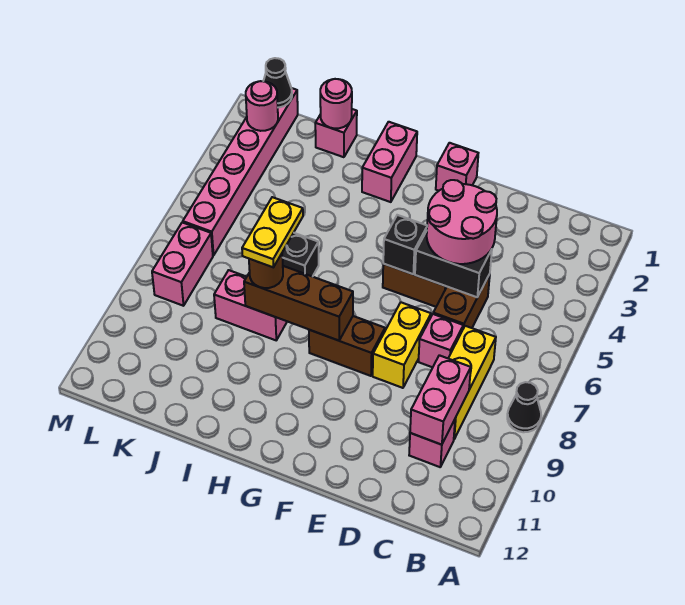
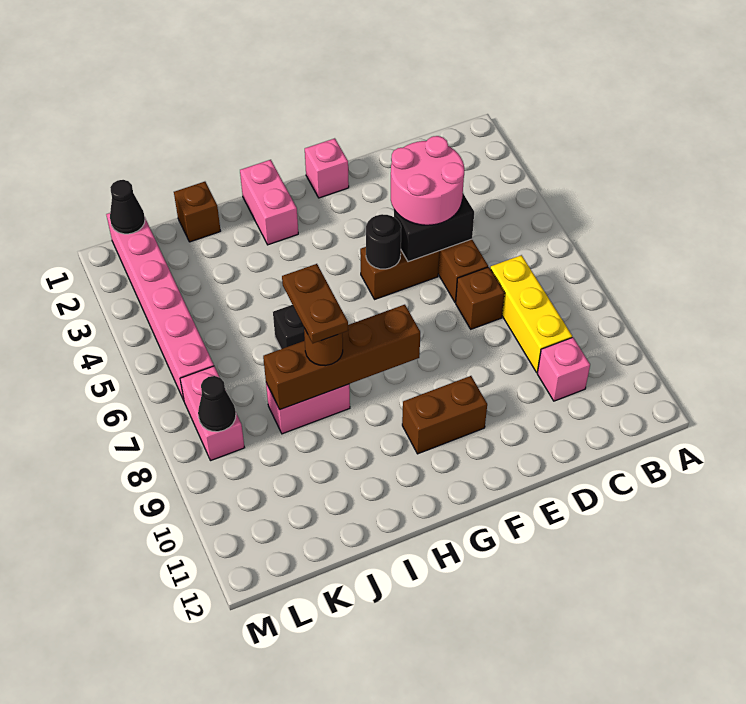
black cone A8 level 1 -> black cone L8 level 2
pink brick C9:C10 level 2 -> none
pink brick D7 level 1 -> brown brick D7 level 1
yellow brick E7:E8 level 1 -> none
black brick F5 level 2 -> black round brick F5 level 2
brown brick F8:G8 level 1 -> brown brick F10:G10 level 1
brown brick G8:I8 level 2 -> brown brick G8:J8 level 2
yellow plate I7:I8 level 4 -> brown plate I7:I8 level 4
pink brick J1 level 1 -> brown brick J1 level 1
pink round brick J1 level 2 -> none
pink round brick L2 level 2 -> none

